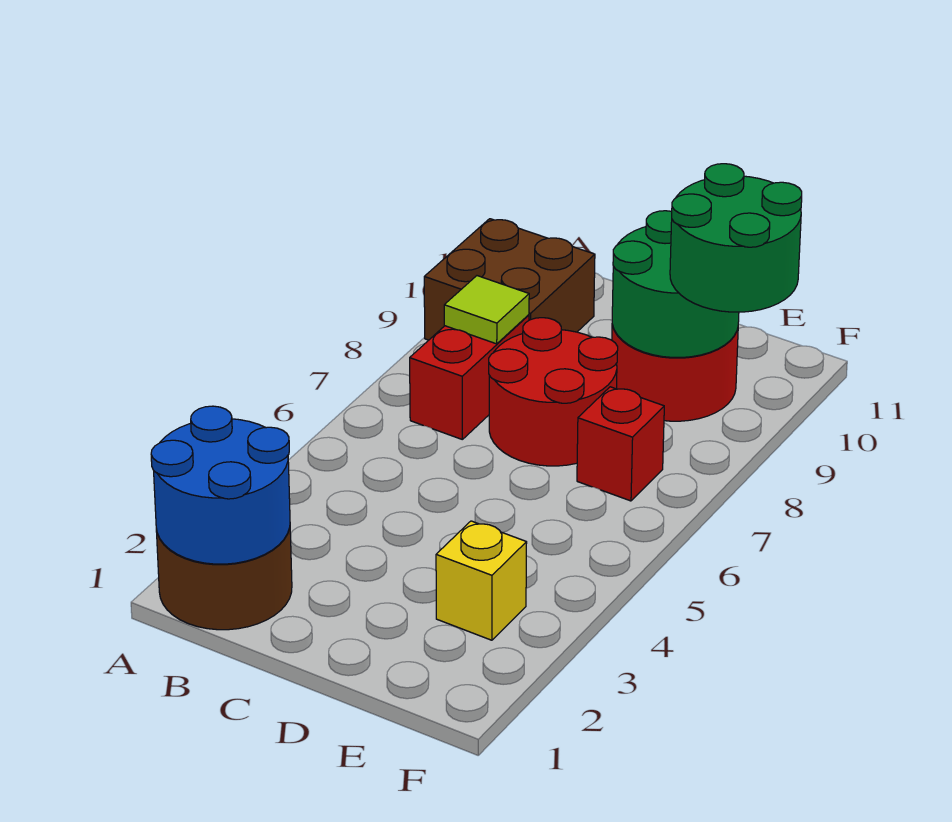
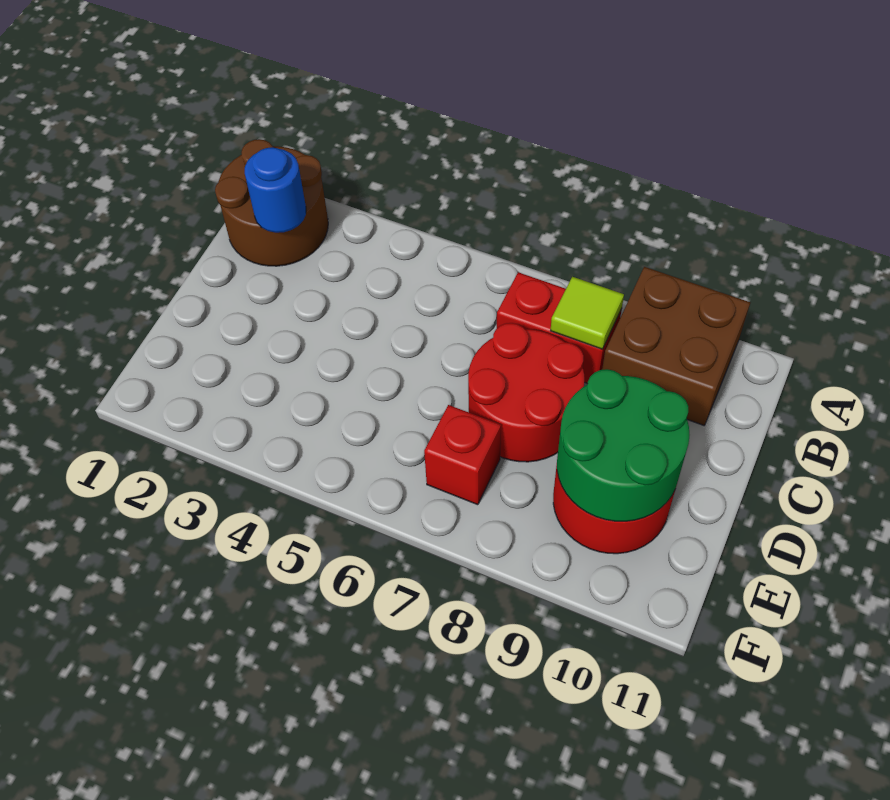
blue round brick A1:B2 level 2 -> blue round brick B2 level 2
yellow brick E3 level 1 -> none
green round brick E9:F10 level 3 -> none

